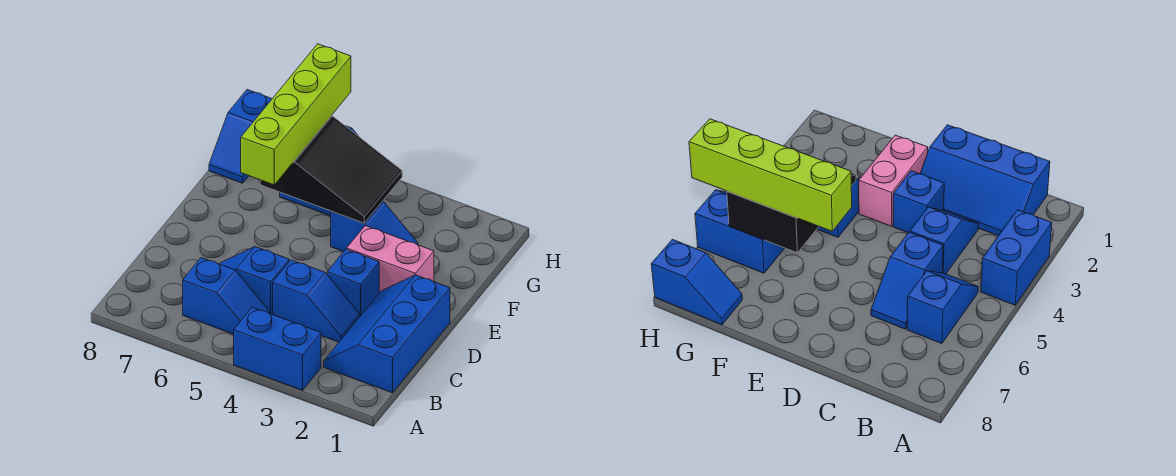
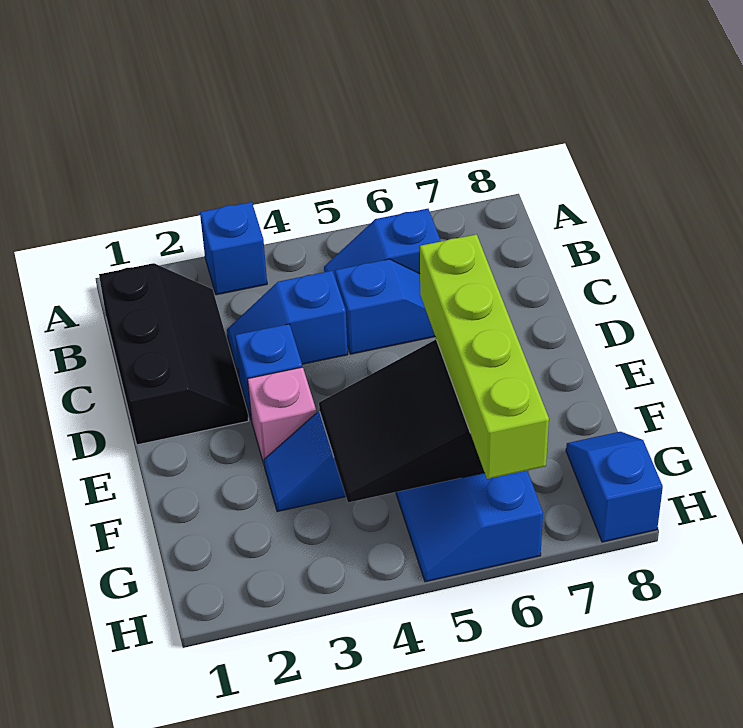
blue brick A3:A4 level 1 -> blue brick A3 level 1
blue slope B1:D2 level 1 top 1 -> black slope B1:D2 level 1 top 1
pink brick E2:E3 level 1 -> pink brick E3 level 1

